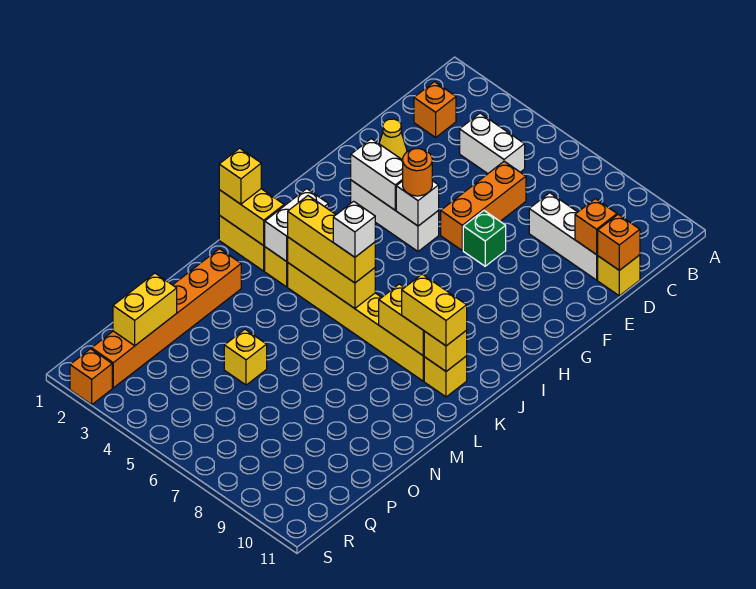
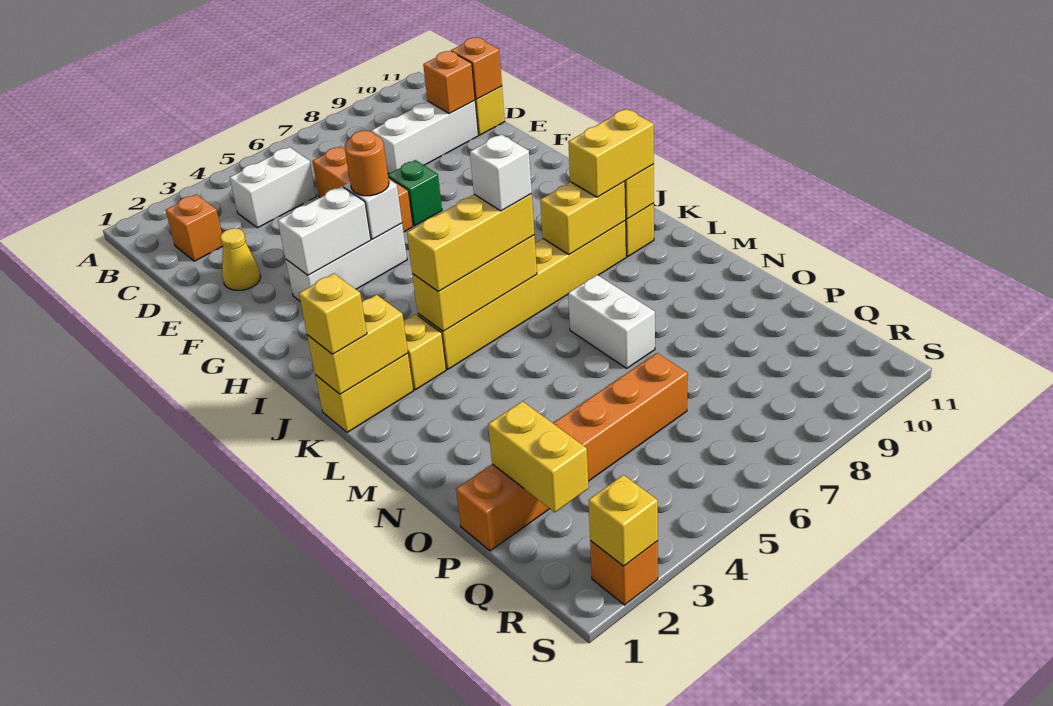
white brick J3:K3 level 2 -> white brick M7:N7 level 1
orange brick M2:R2 level 1 -> orange brick P1:P6 level 1
yellow brick O5 level 1 -> yellow brick S2 level 2

